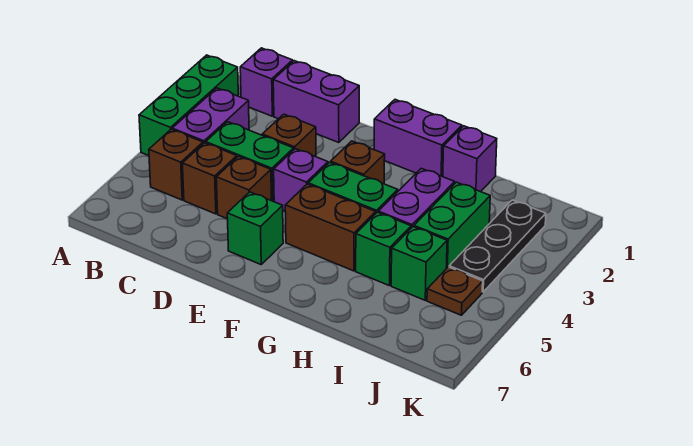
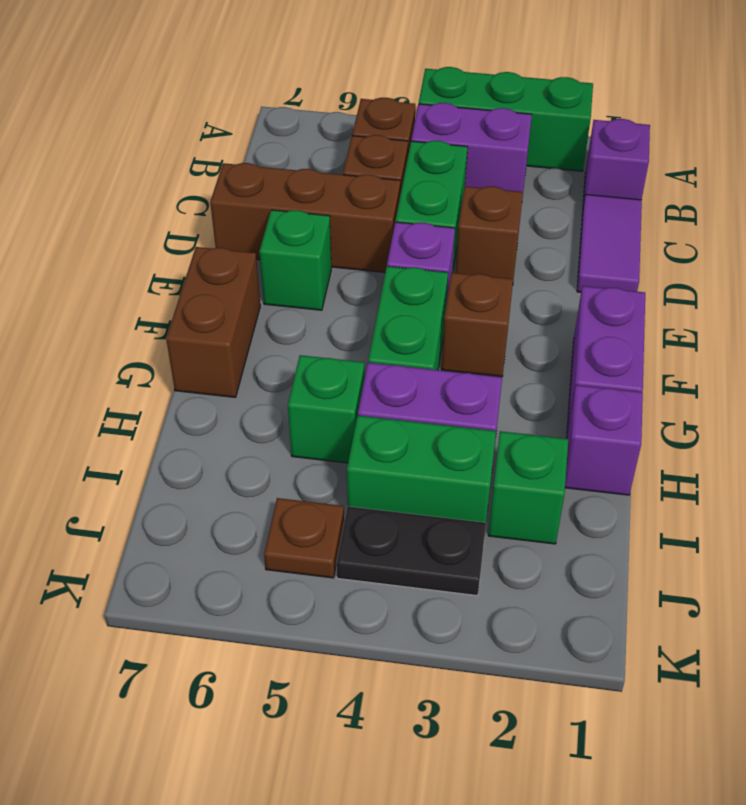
purple brick C1:D1 level 1 -> purple tile C1:D1 level 1
brown brick D5 level 1 -> brown brick D5:D7 level 1
brown brick F5:G5 level 1 -> brown brick F7:G7 level 1
green brick I5 level 1 -> green brick I2 level 1
black plate J2:J4 level 1 -> black plate J3:J4 level 1

